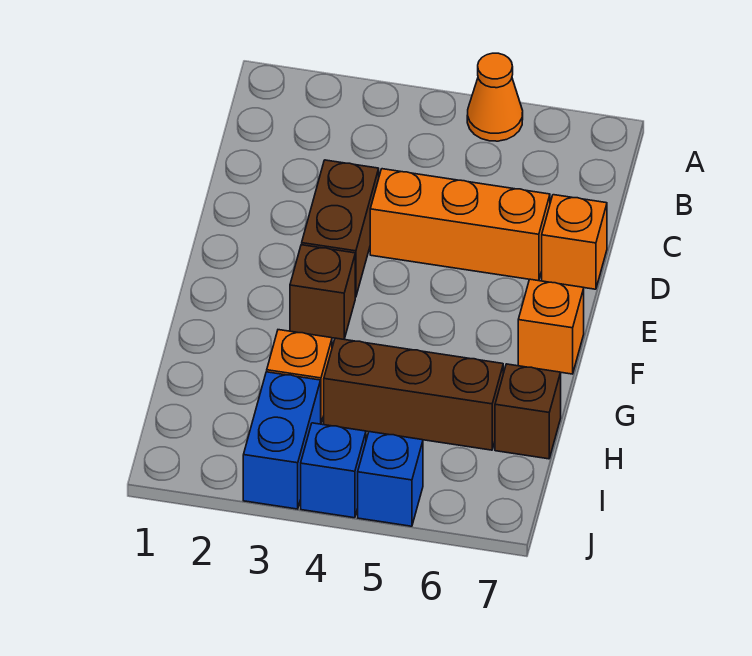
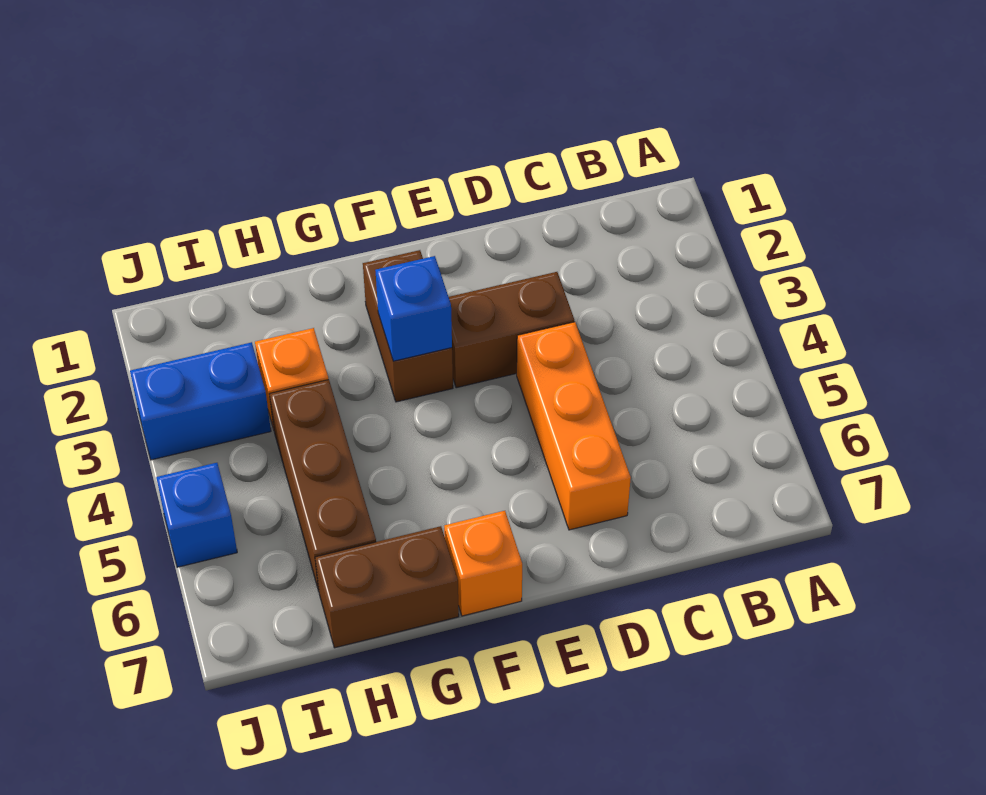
orange cone A5 level 1 -> none
orange brick D7 level 1 -> none
brown brick F3 level 1 -> brown brick F2:F3 level 1
brown brick H7 level 1 -> brown brick G7:H7 level 1
blue brick J4 level 1 -> blue brick F3 level 2

